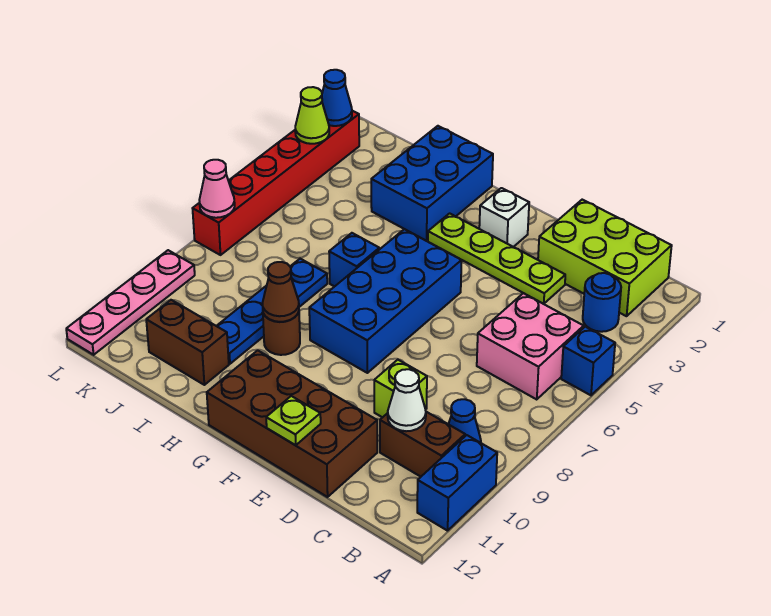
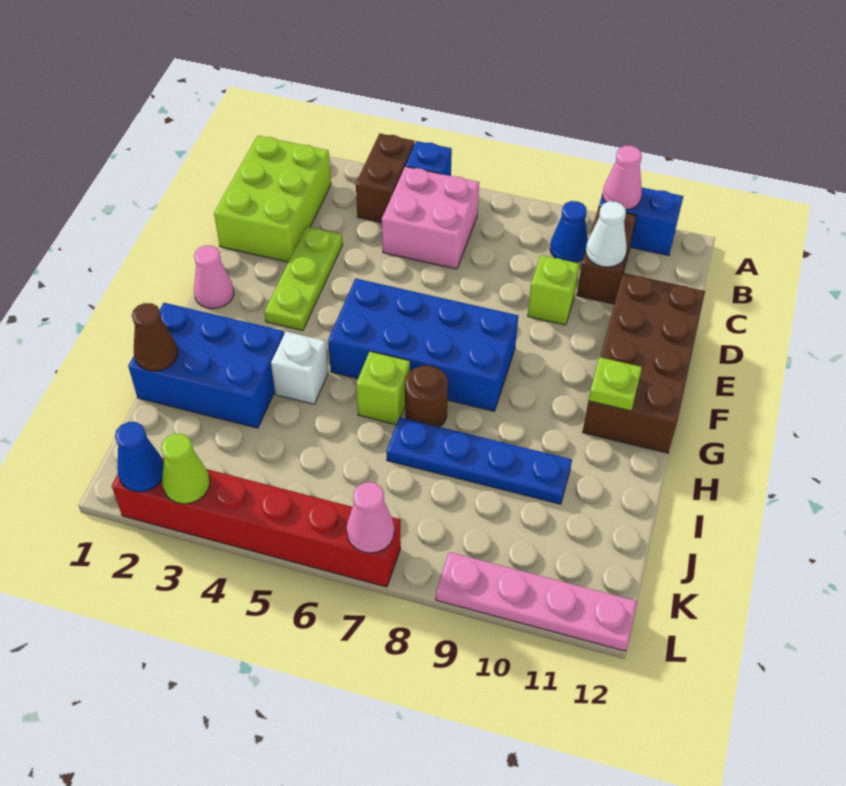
none -> pink cone A10 level 2
blue round brick B3 level 1 -> none
lime plate D3:G3 level 1 -> lime plate D3:F3 level 1
lime plate E12 level 2 -> lime plate G11 level 2
none -> pink cone F1 level 1
white brick F2 level 1 -> white brick H4 level 1
blue brick H6 level 1 -> lime brick H6 level 1
brown round brick H9 level 1 -> brown round brick H7 level 1
brown cone H9 level 2 -> brown cone I1 level 2
brown brick I11:J11 level 1 -> brown brick A4:B4 level 1

